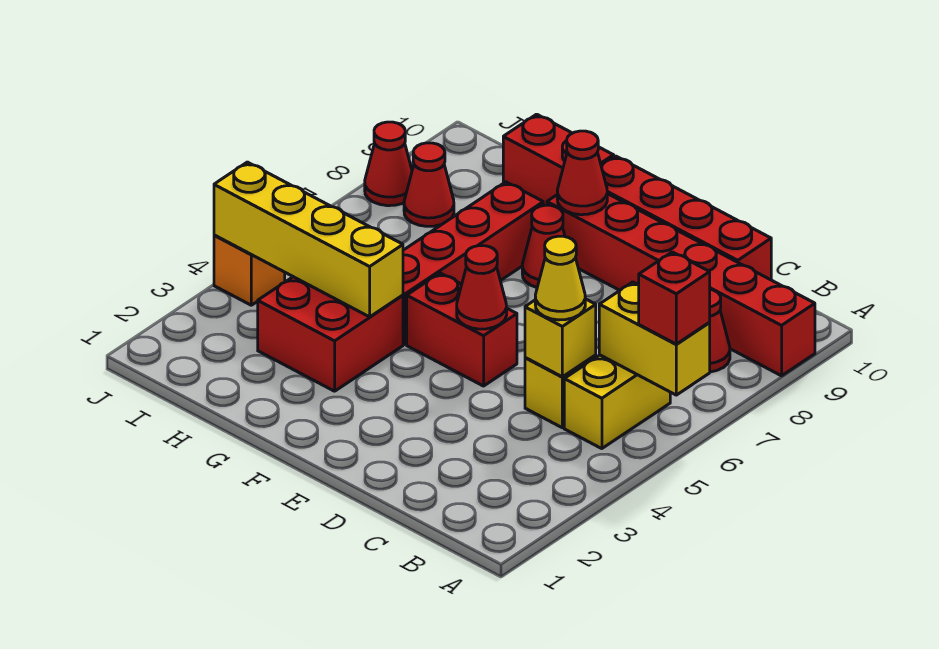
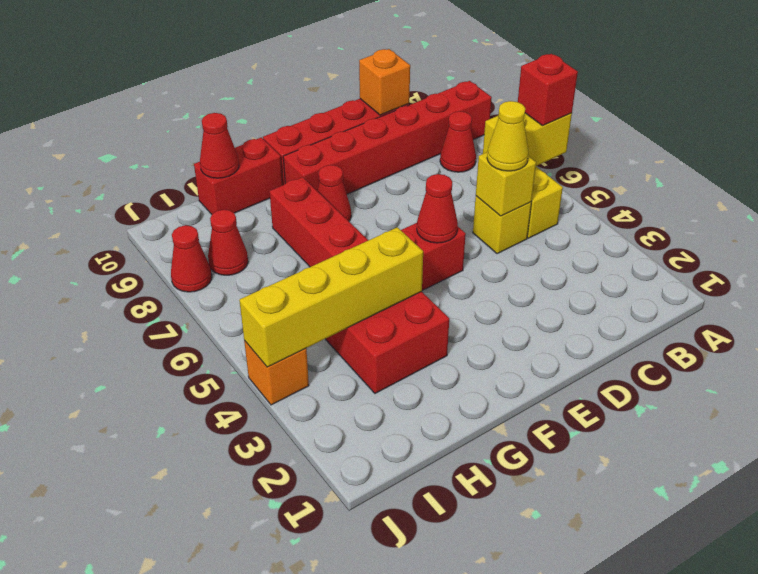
none -> orange brick C10 level 2
red cone F9 level 2 -> red cone H10 level 2

